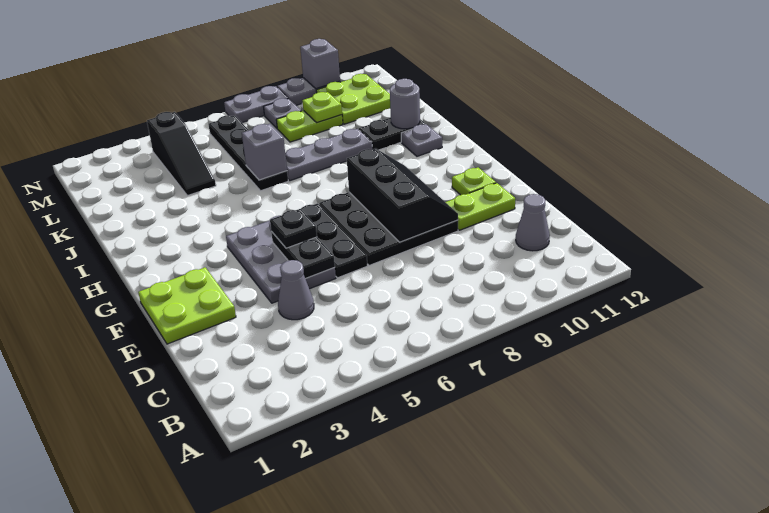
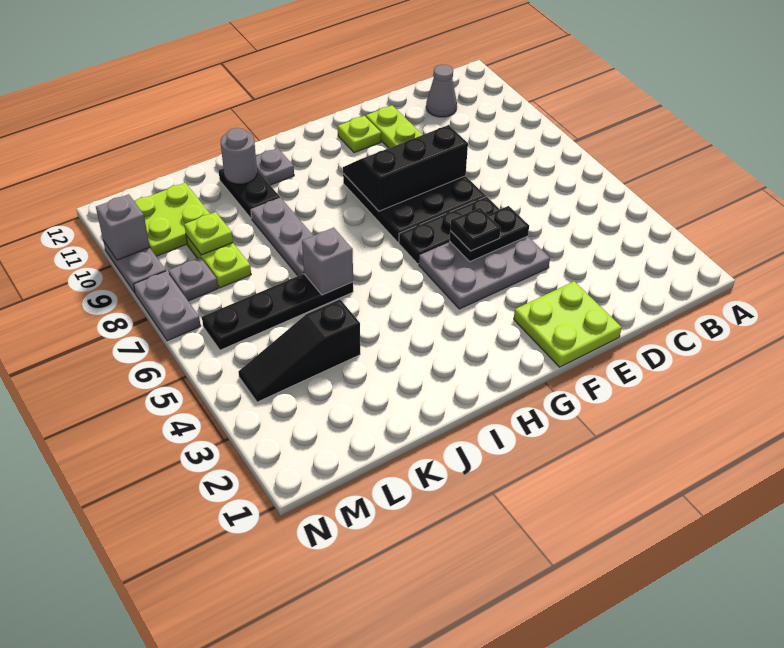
grey cone D4 level 1 -> none
black slope K4:M4 level 1 top M -> black slope K4:M4 level 1 top K

